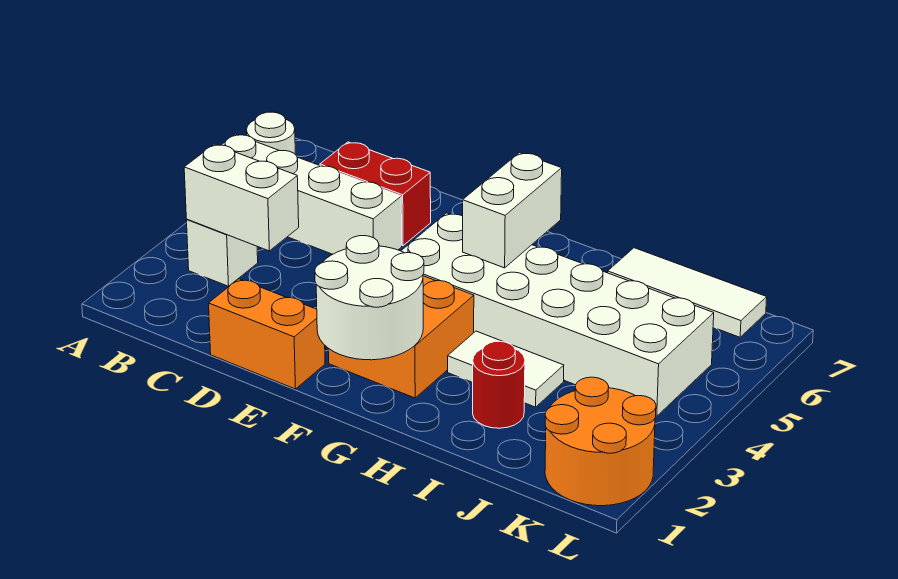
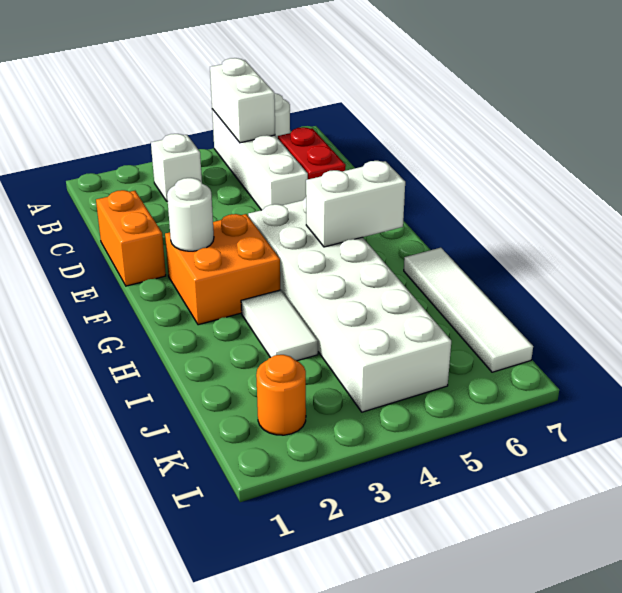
white brick B3:C3 level 2 -> white brick A5:B5 level 2
white round brick F1:G2 level 2 -> white round brick F2 level 2
red round brick I2 level 1 -> none
white tile I7:K7 level 1 -> white tile H7:K7 level 1
orange round brick K1:L2 level 1 -> orange round brick K2 level 1

